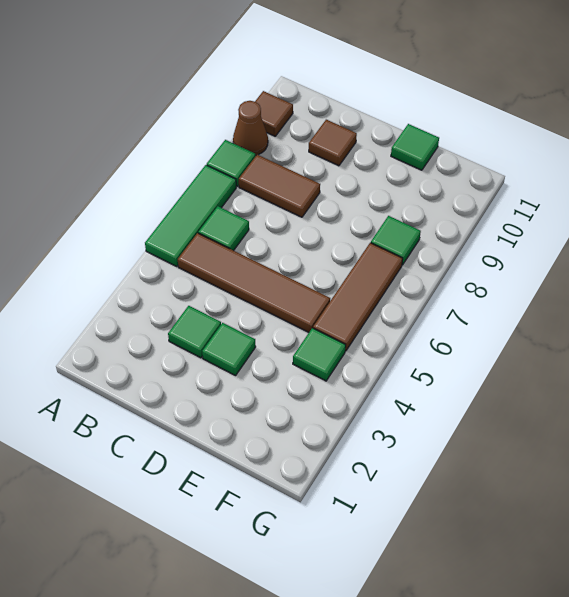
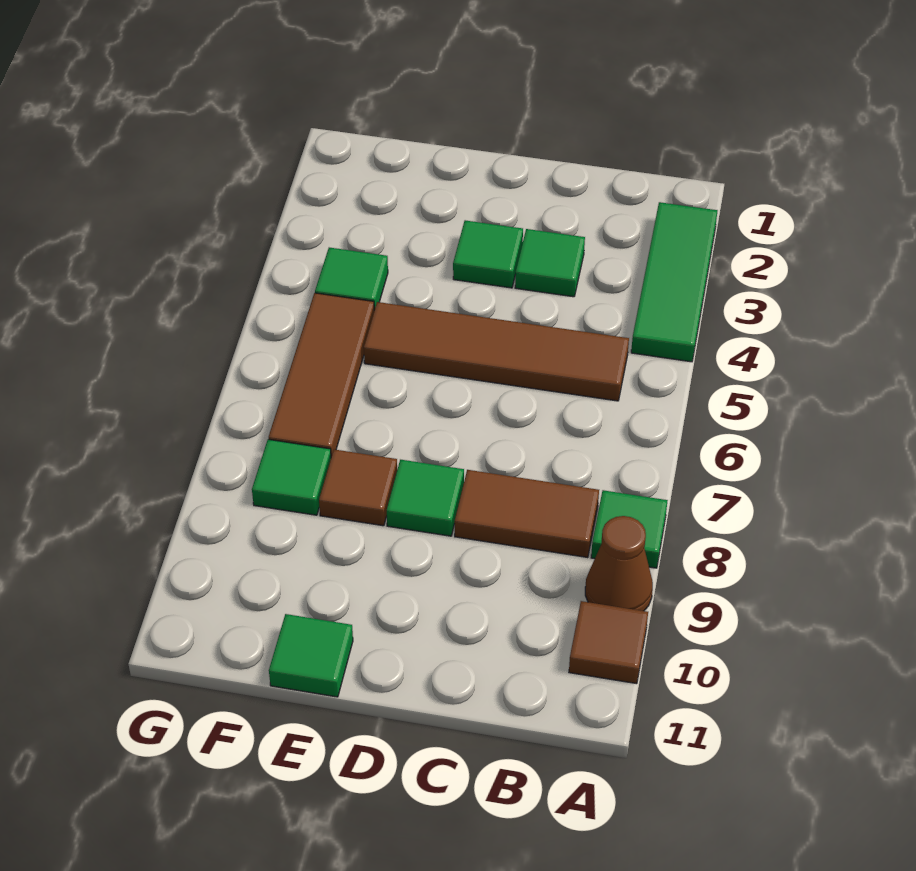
green tile A5:A7 level 1 -> green tile A2:A4 level 1
green tile B6 level 1 -> green tile D8 level 1
brown tile C10 level 1 -> brown tile E8 level 1

